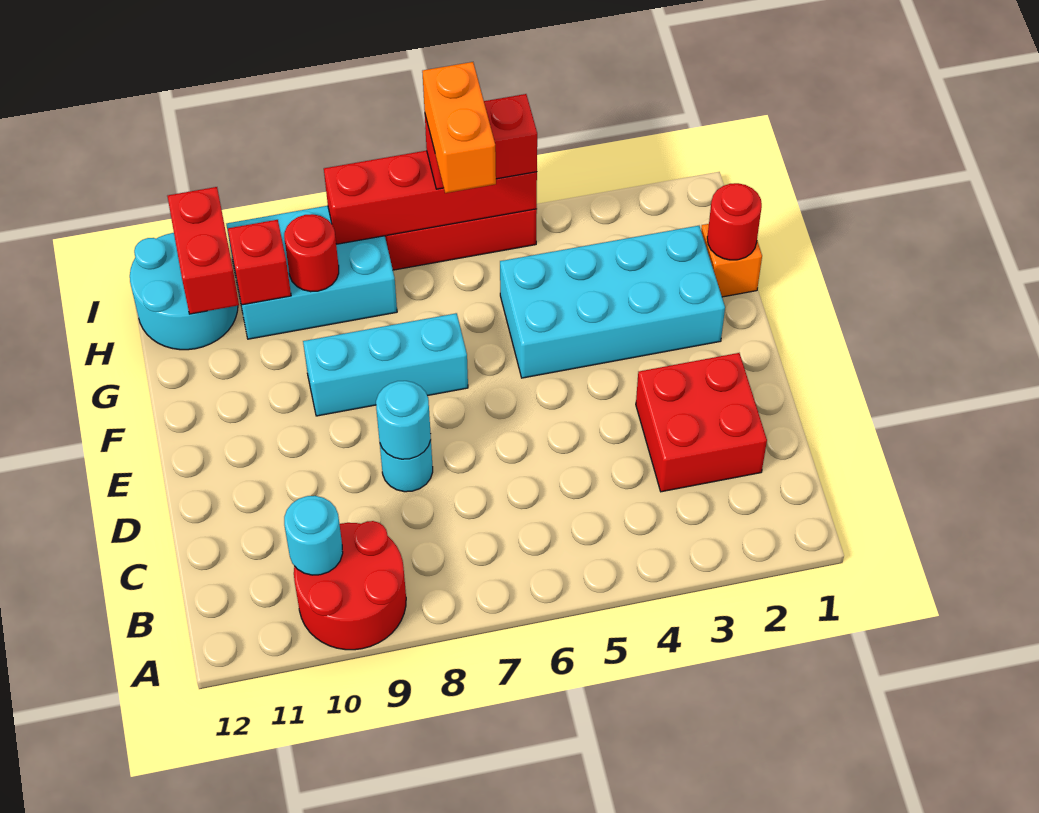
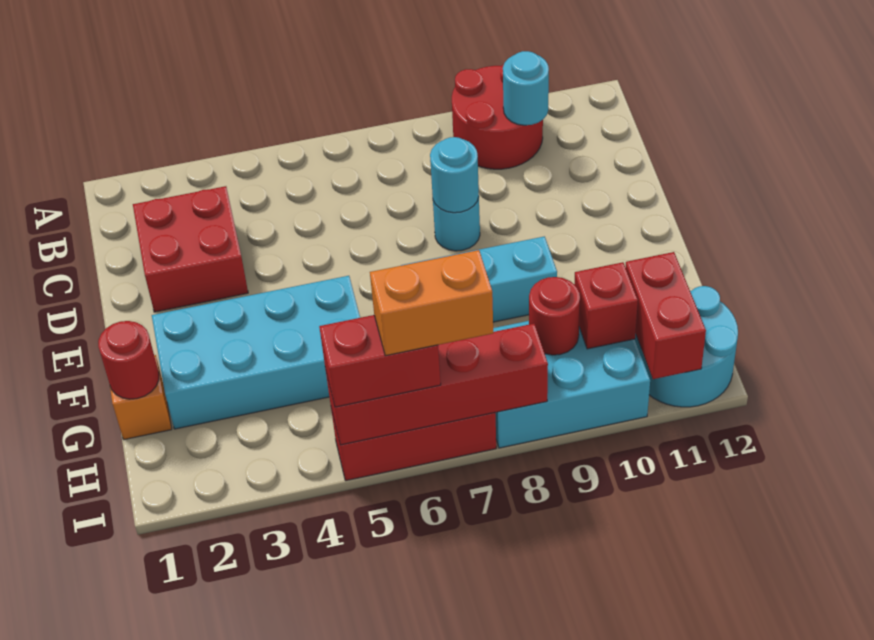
orange brick H6:I6 level 4 -> orange brick I6:I7 level 4

